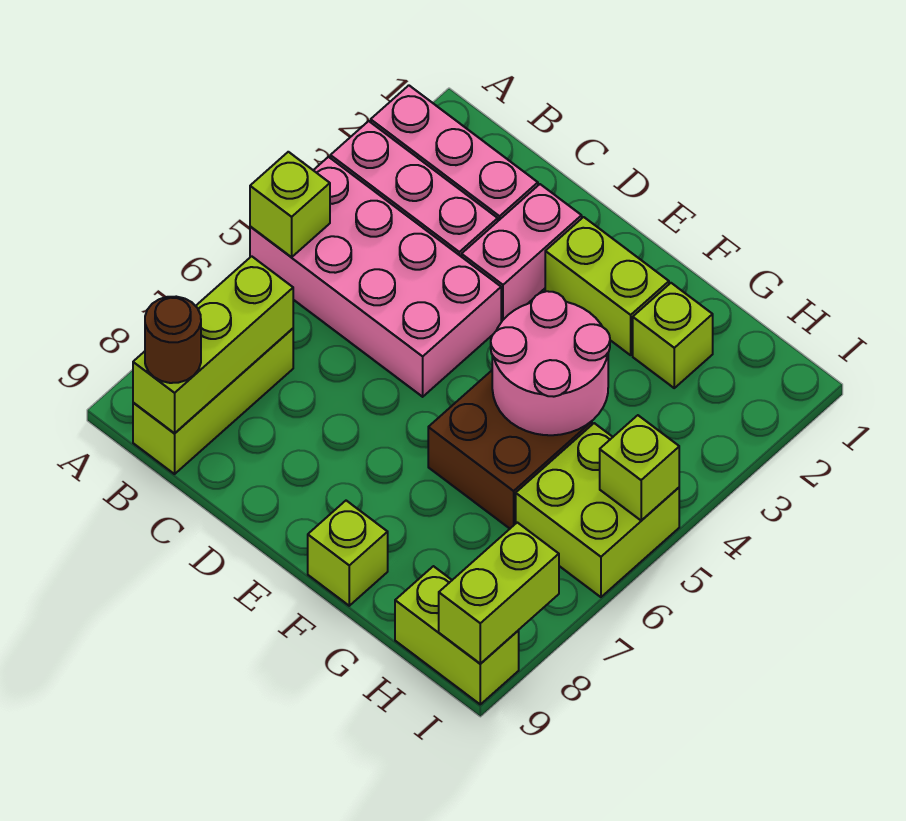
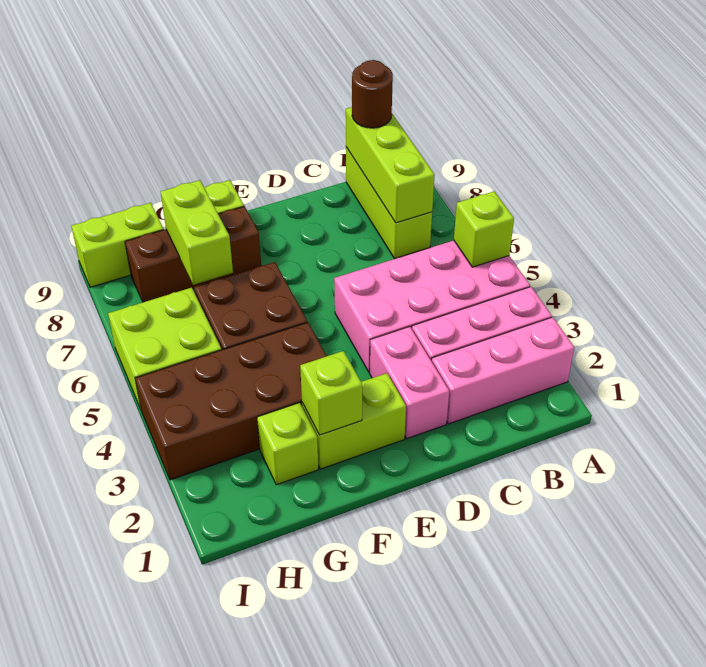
none -> brown brick F3:I4 level 1
pink round brick F4:G5 level 2 -> none
none -> brown brick F8:H8 level 1
lime brick I5 level 2 -> lime brick F2 level 2
lime brick I8:I9 level 2 -> lime brick G7:G8 level 2

